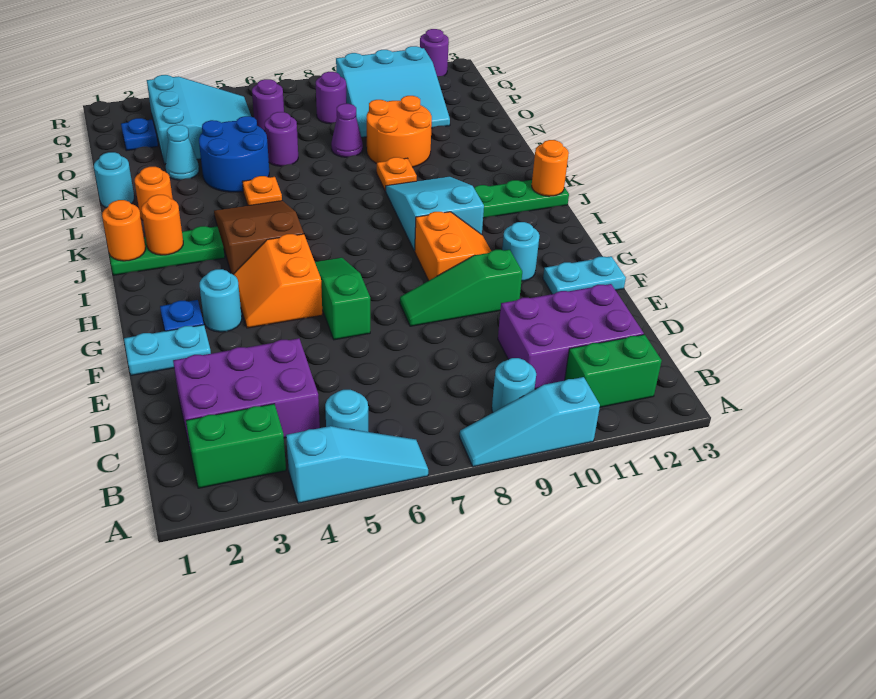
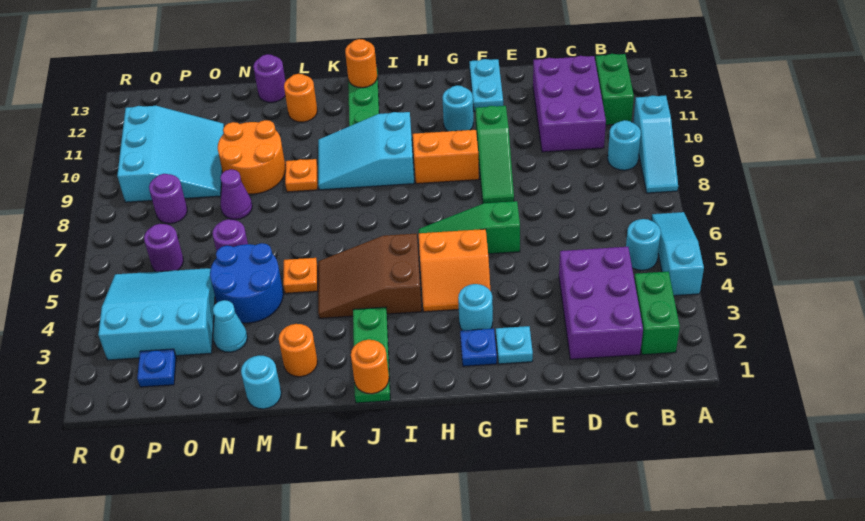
cyan plate F1:F2 level 1 -> cyan plate F2 level 1
orange round brick J2 level 2 -> orange round brick L12 level 1
purple round brick R12 level 1 -> purple round brick M13 level 1

